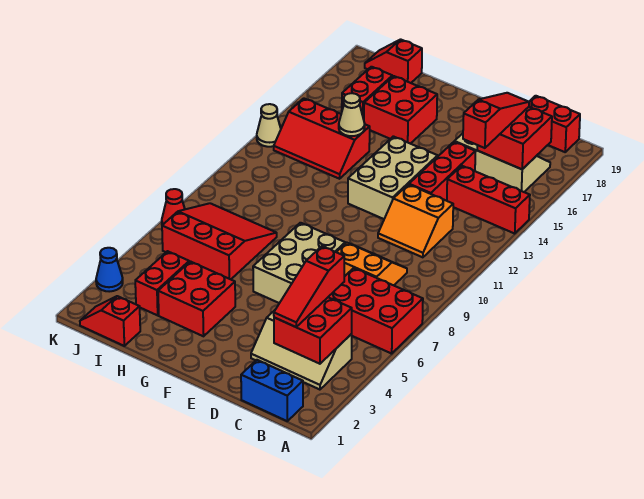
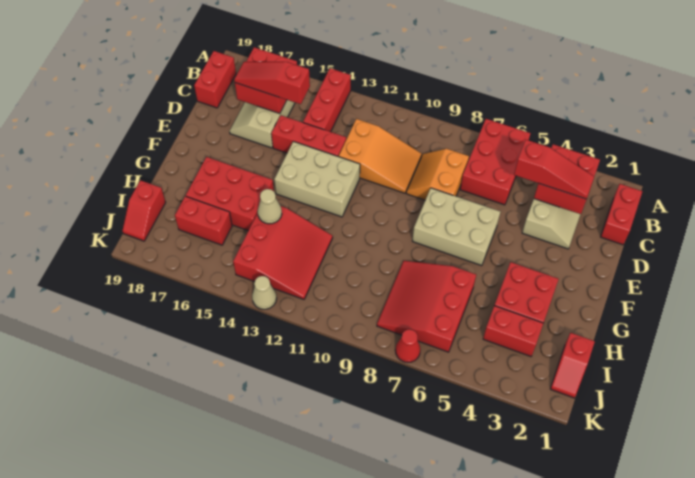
blue brick B1:C1 level 1 -> red brick B1:C1 level 1
orange slope C11:D12 level 1 top 12 -> orange slope C10:D12 level 1 top 12
red brick G16:H17 level 1 -> red brick G15:H17 level 1
red slope H13:J14 level 1 top 14 -> red slope H12:J14 level 1 top 14
blue cone K3 level 1 -> none

